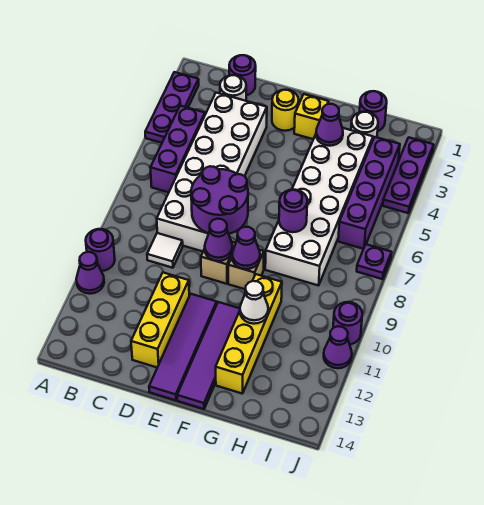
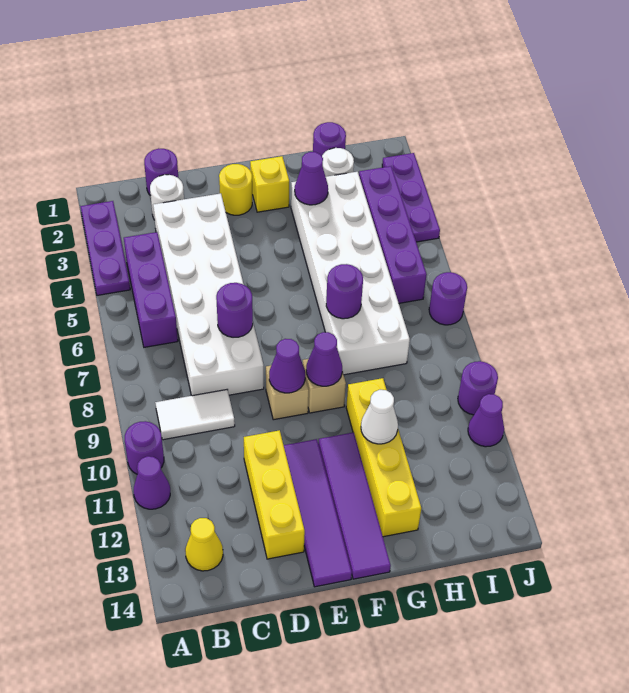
none -> yellow cone B13 level 1
white tile C9 level 1 -> white tile B9:C9 level 1
purple round brick D7:E8 level 2 -> purple round brick D7 level 2
purple plate J7 level 1 -> purple round brick J7 level 1

